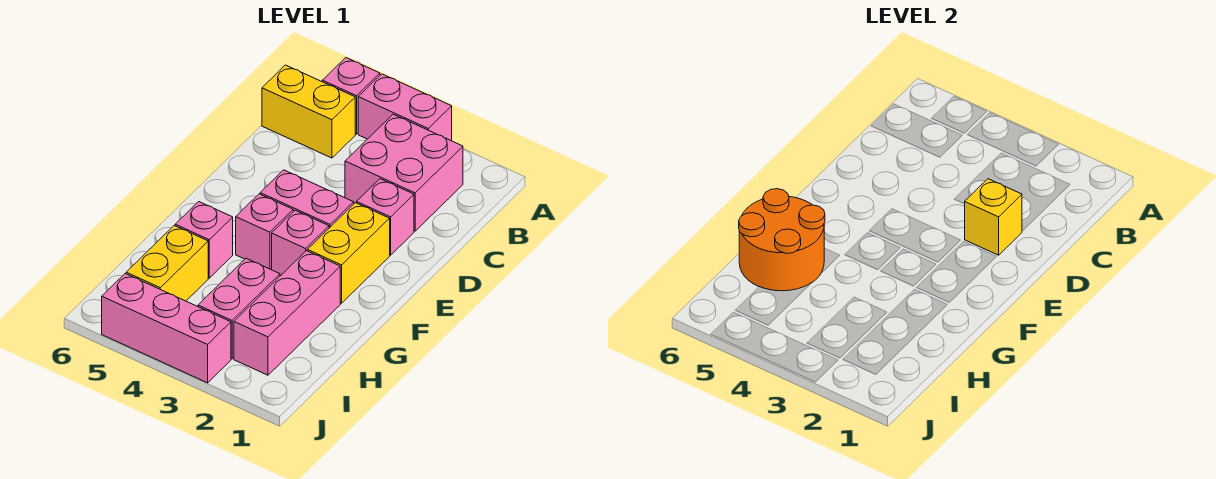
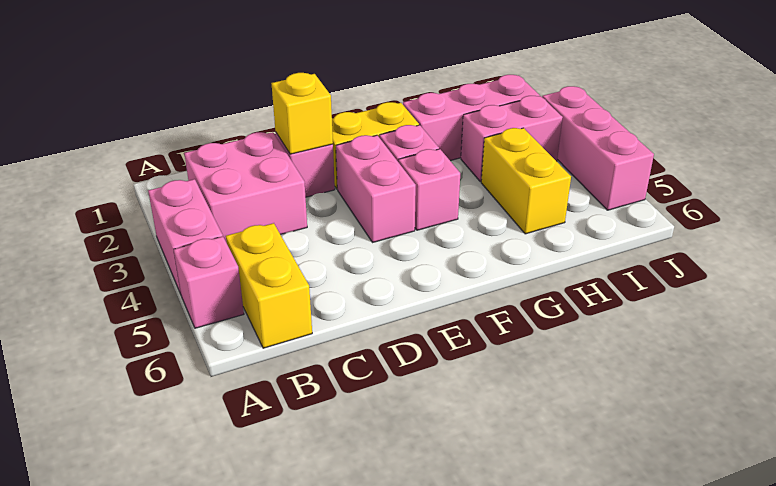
pink brick G5 level 1 -> none
orange round brick G5:H6 level 2 -> none
yellow brick H5:I5 level 1 -> yellow brick H4:H5 level 1

